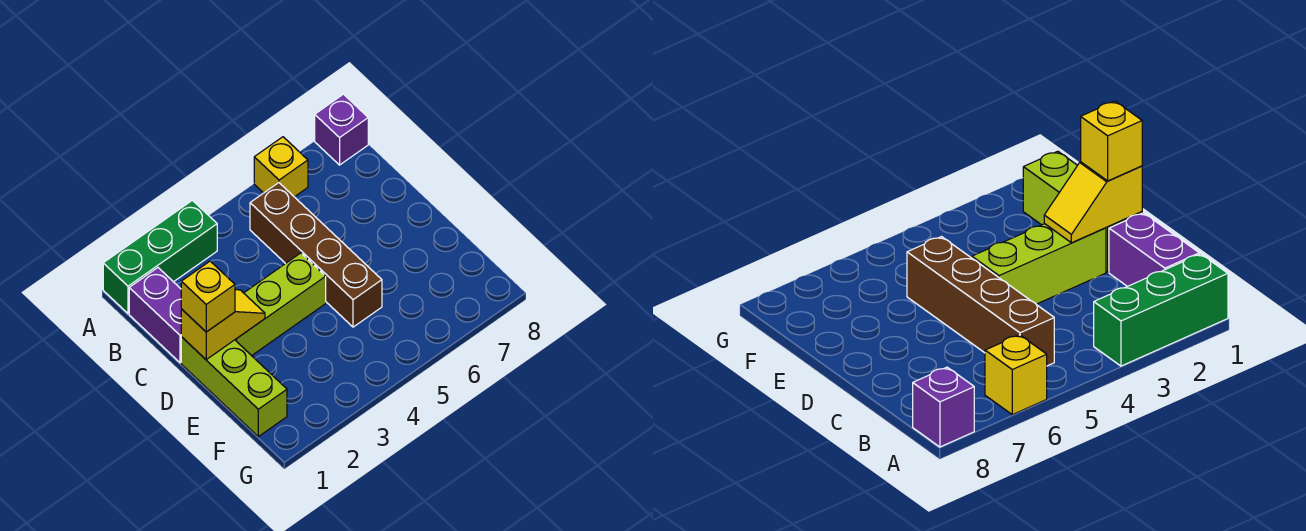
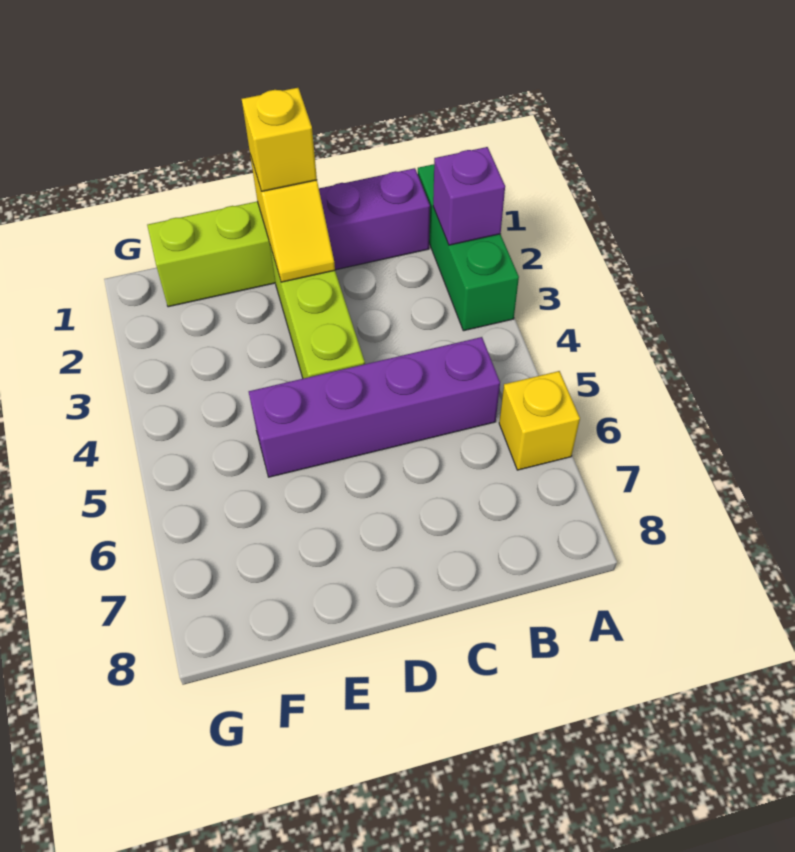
purple brick A8 level 1 -> purple brick A2 level 2
brown brick B5:E5 level 1 -> purple brick B5:E5 level 1

